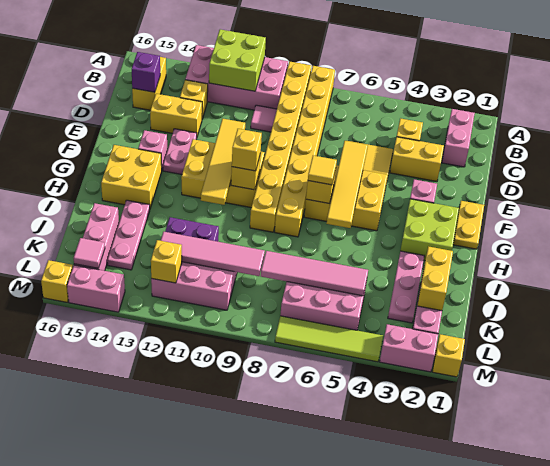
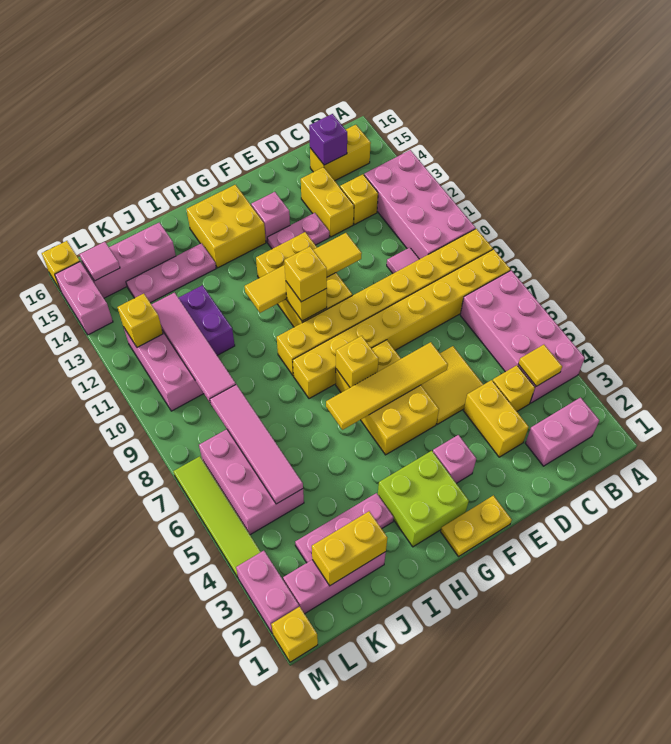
none -> pink brick A4:B7 level 1
lime brick A11:B12 level 2 -> none
yellow tile G7 level 3 -> yellow tile B4 level 2

